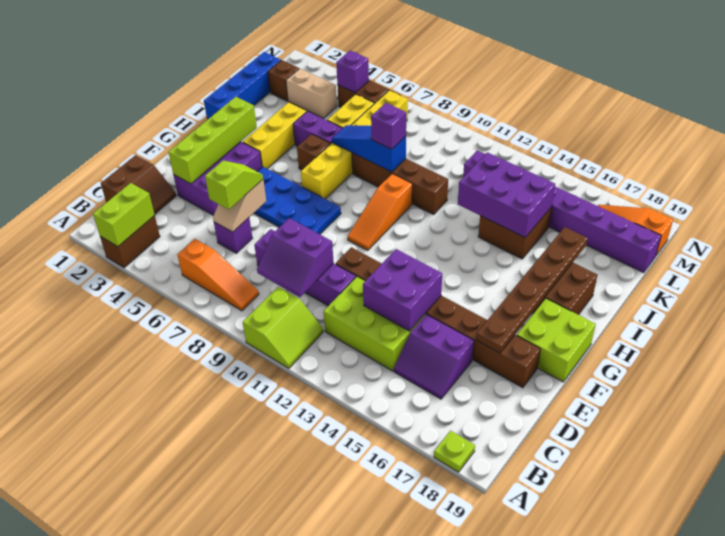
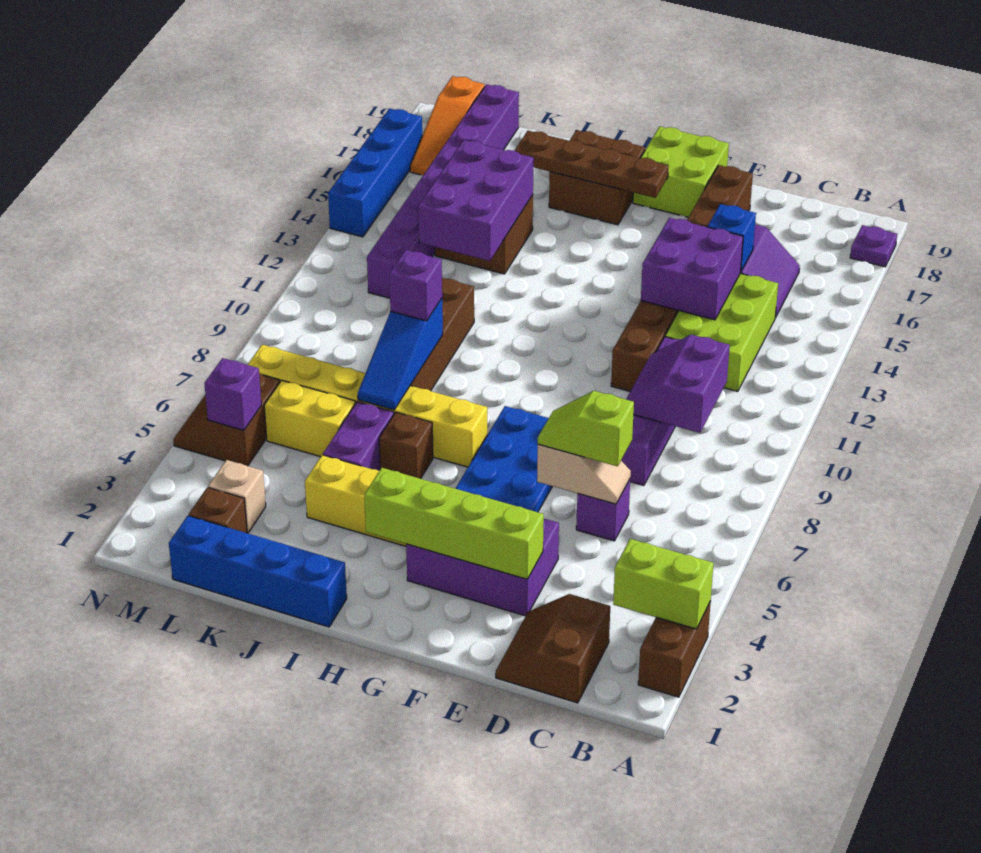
brown brick A3:B3 level 1 -> brown brick A2:A3 level 1
lime slope A10:B11 level 1 top 10 -> none
lime plate A18 level 1 -> purple plate A18 level 1
orange slope B6:B8 level 1 top 6 -> none
brown slope C1:D2 level 1 top 1 -> brown slope C1:D2 level 1 top C
purple slope C9:D10 level 2 top D -> purple slope C9:D10 level 2 top C
none -> blue brick D15 level 2
brown plate E17:J17 level 2 -> brown plate G17:J17 level 2
orange slope G10:I10 level 1 top I -> none
tan brick L3:L4 level 1 -> tan brick L3 level 1
none -> blue brick N14:N17 level 1

